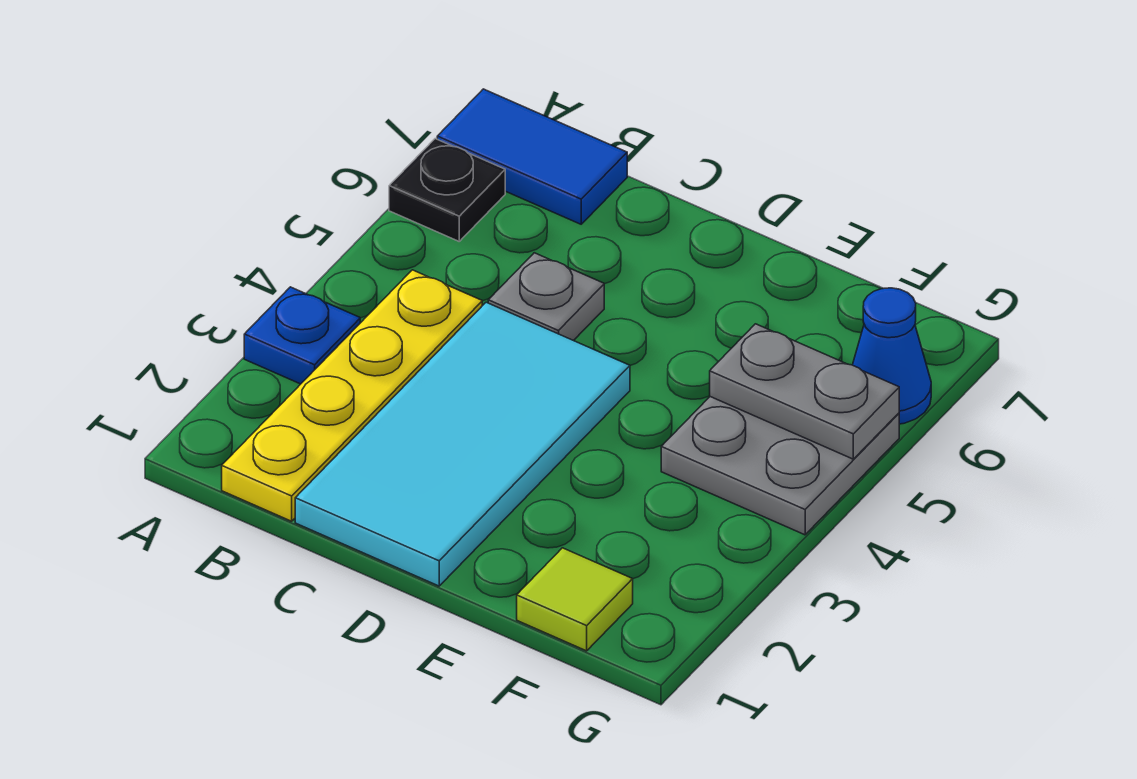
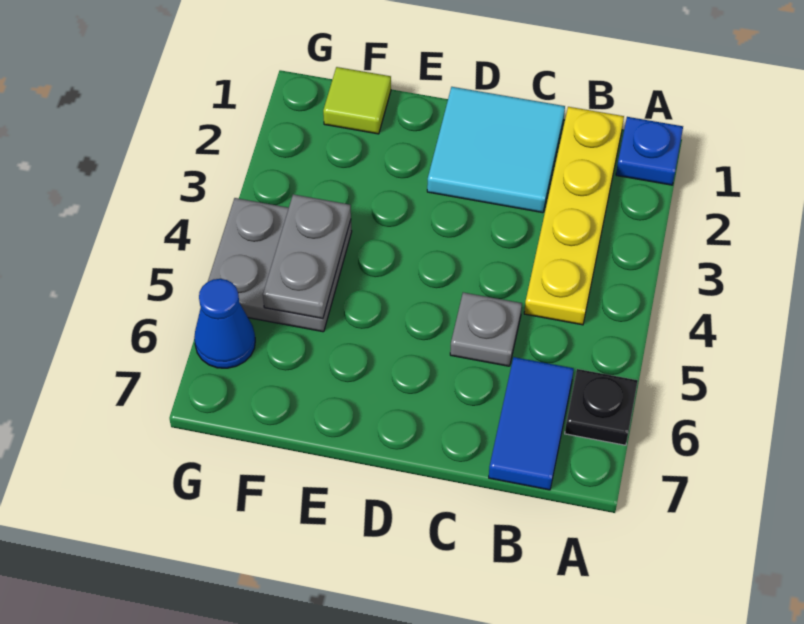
blue plate A3 level 1 -> blue plate A1 level 1
blue tile A7:B7 level 1 -> blue tile B6:B7 level 1
cyan tile C1:D4 level 1 -> cyan tile C1:D2 level 1
grey plate F5:G5 level 2 -> grey plate F4:F5 level 2

